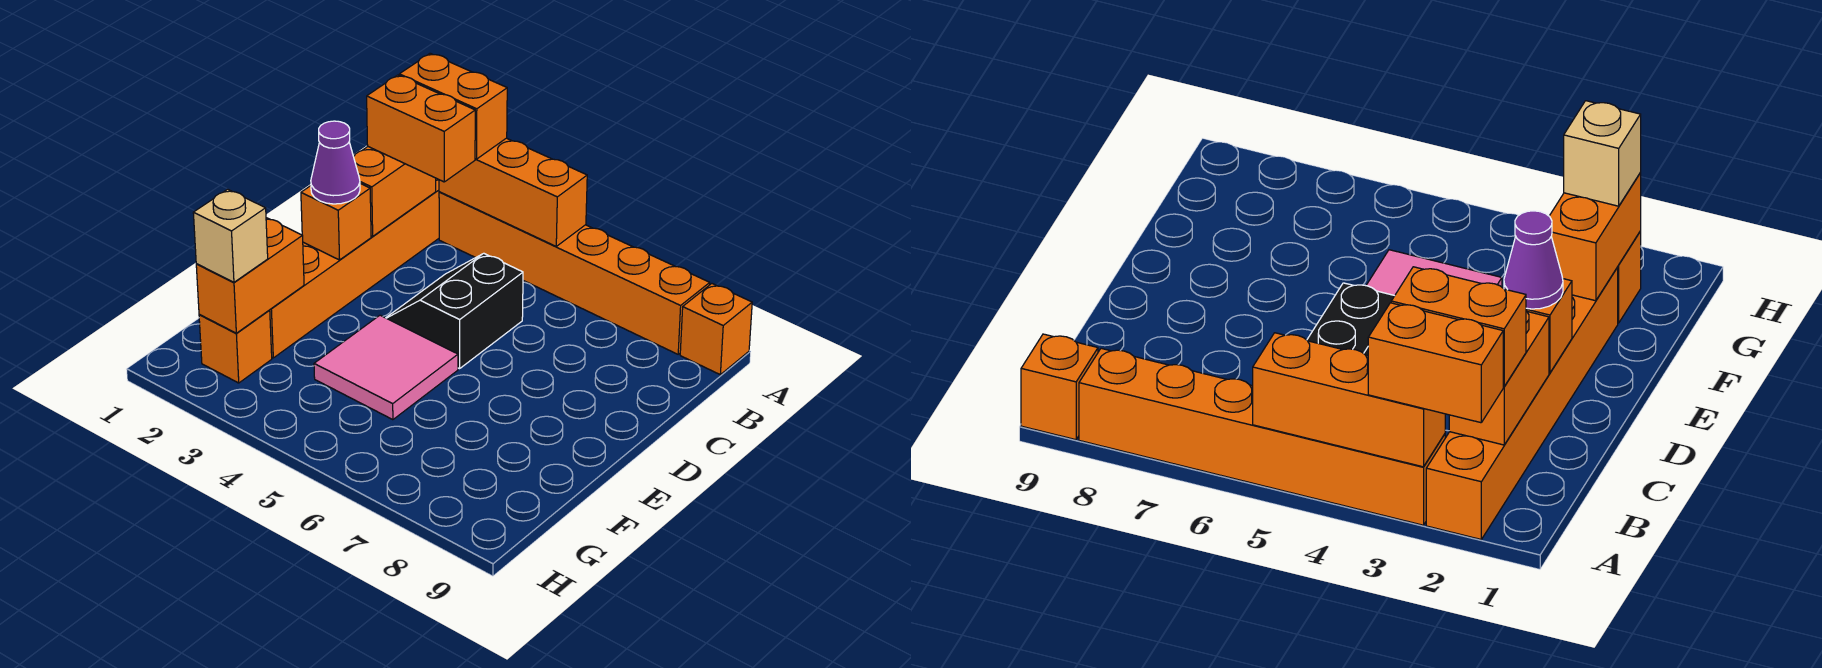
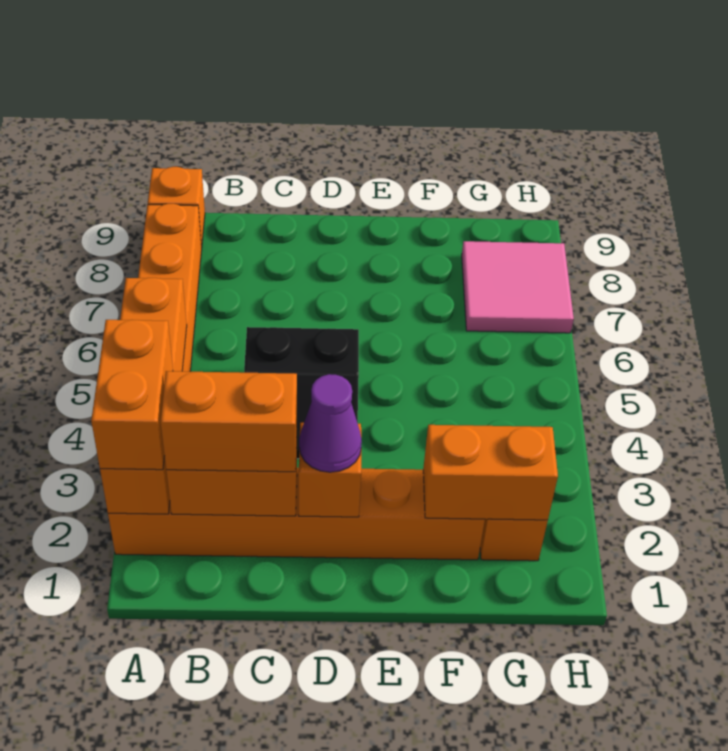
orange brick A3:A5 level 2 -> orange brick A2:A5 level 2
orange brick B2:B3 level 3 -> orange brick B2:C2 level 3
pink tile E4:F5 level 1 -> pink tile G7:H8 level 1
tan brick G2 level 3 -> none

